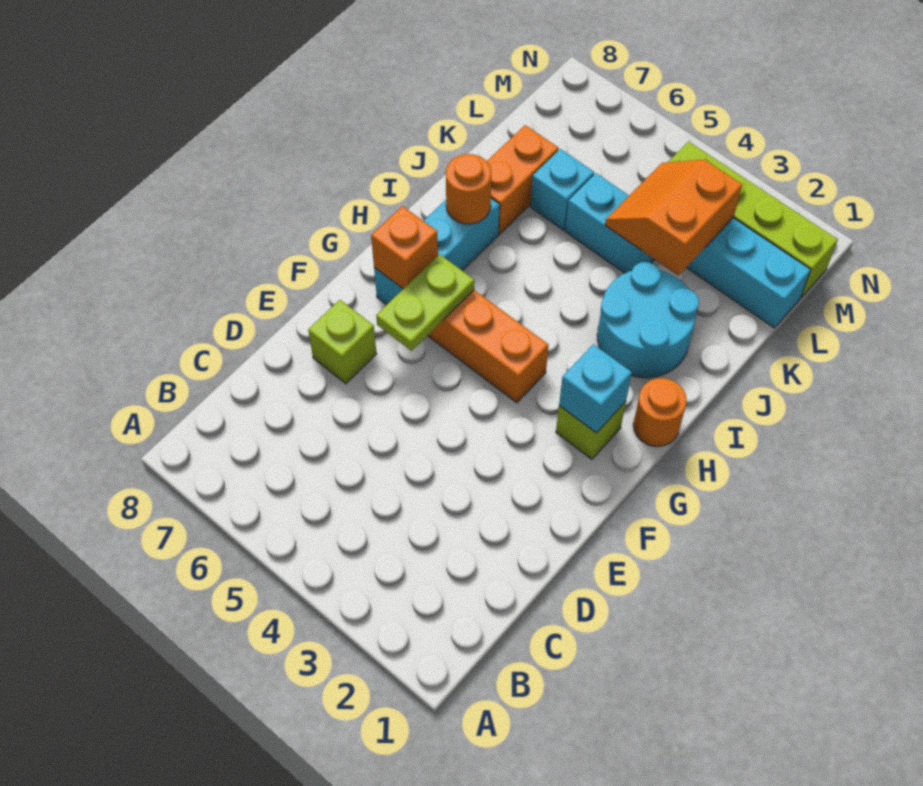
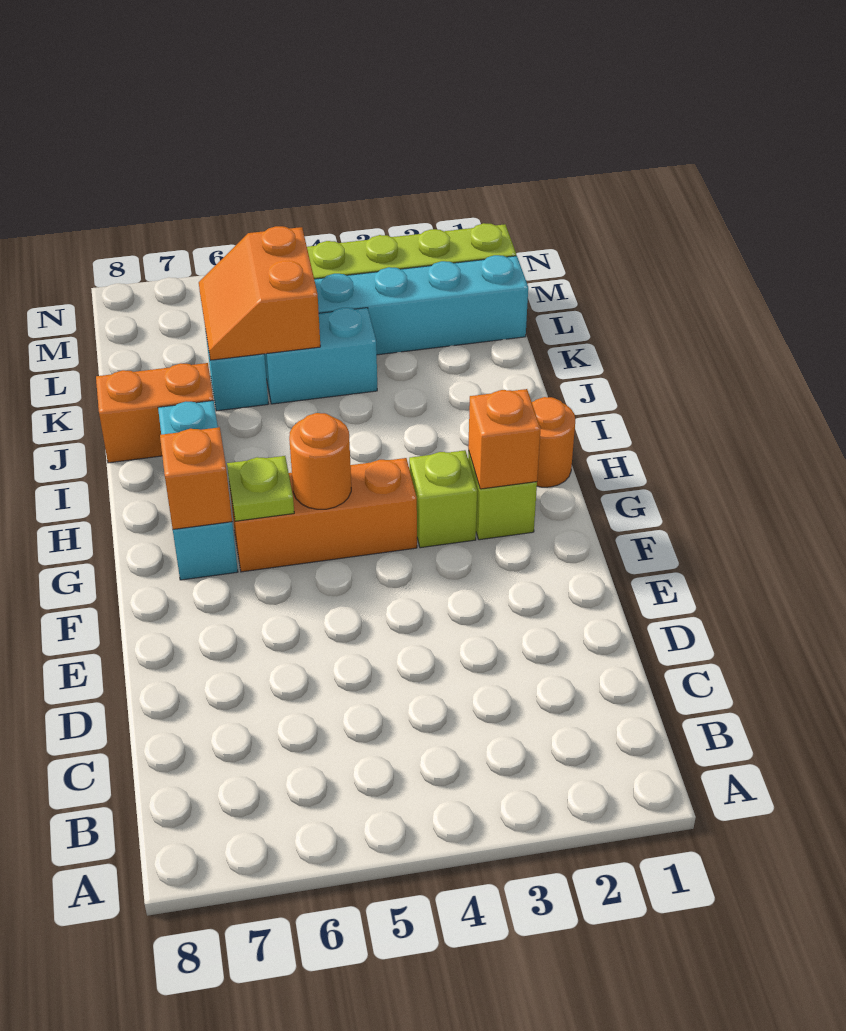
lime brick E7 level 1 -> lime brick G3 level 1
lime plate F6:G6 level 2 -> lime plate G6 level 2
cyan brick G2 level 2 -> orange brick G2 level 2
cyan round brick I2:J3 level 1 -> none
orange round brick I7 level 2 -> orange round brick G5 level 2
orange brick J7:K7 level 1 -> orange brick J7:J8 level 1
orange slope K3:L4 level 2 top 3 -> orange slope K5:L6 level 2 top 5

